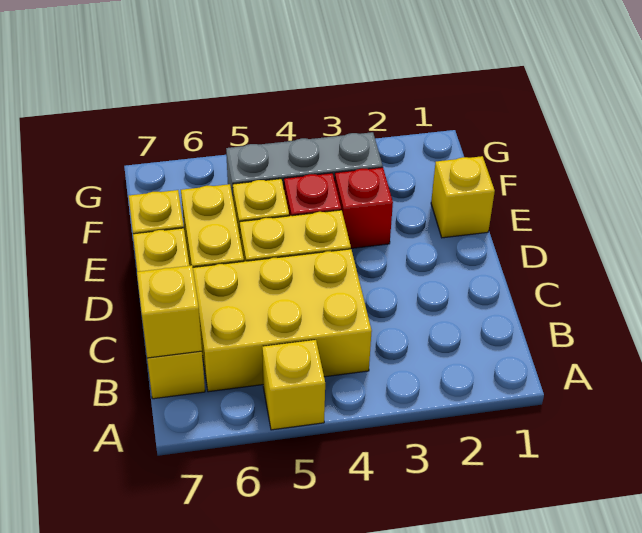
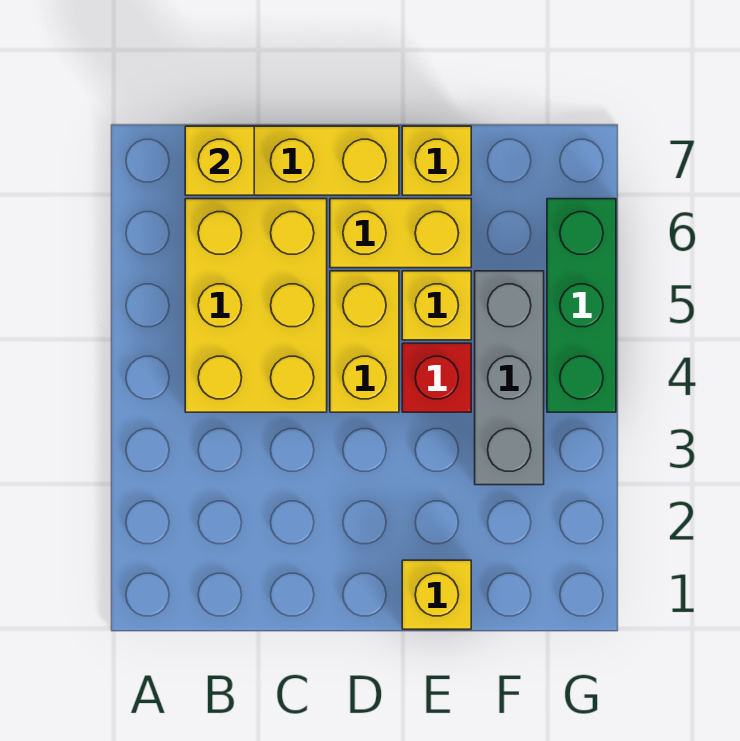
yellow brick A5 level 1 -> none
red brick E3 level 1 -> none
none -> green brick G4:G6 level 1

